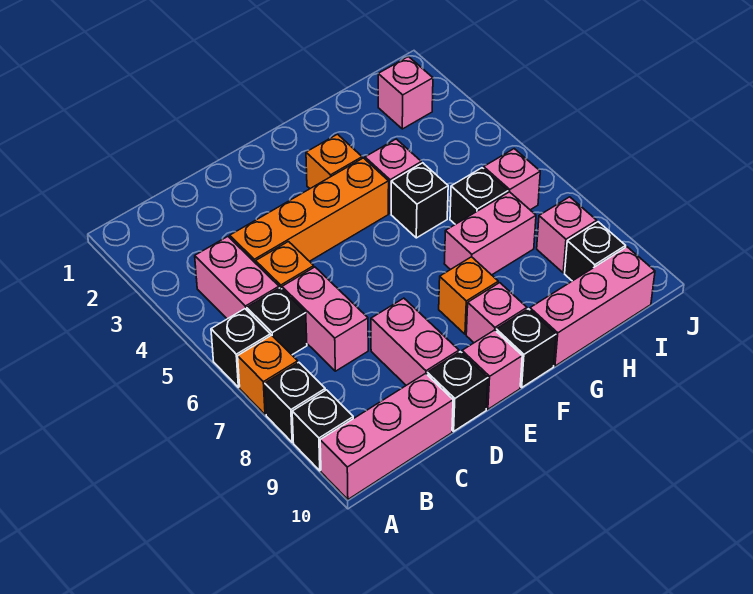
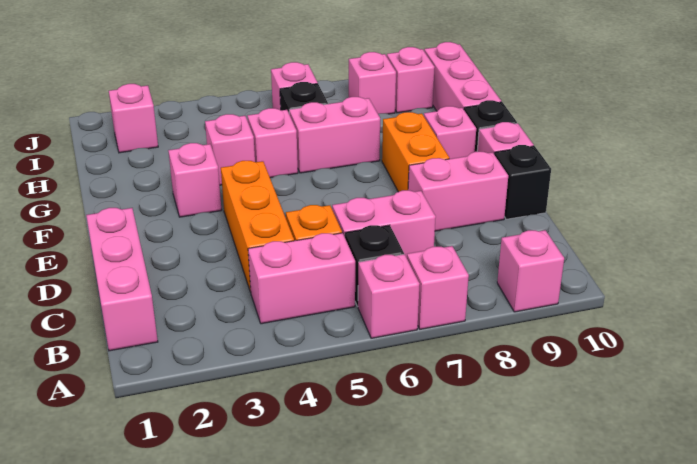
black brick A6 level 1 -> pink brick A6 level 1
orange brick A7 level 1 -> pink brick A7 level 1
black brick A8 level 1 -> none
black brick A9 level 1 -> pink brick A9 level 1
pink brick A10:C10 level 1 -> pink brick B1:D1 level 1
orange brick C4:F4 level 1 -> orange brick C4:E4 level 1
orange brick F3 level 1 -> pink brick F3 level 1
orange brick F8 level 1 -> orange brick E8:F8 level 1
black brick G5 level 1 -> pink brick G5 level 1
pink brick G7:H7 level 1 -> pink brick G6:G7 level 1
black brick I9 level 1 -> pink brick I9 level 1

